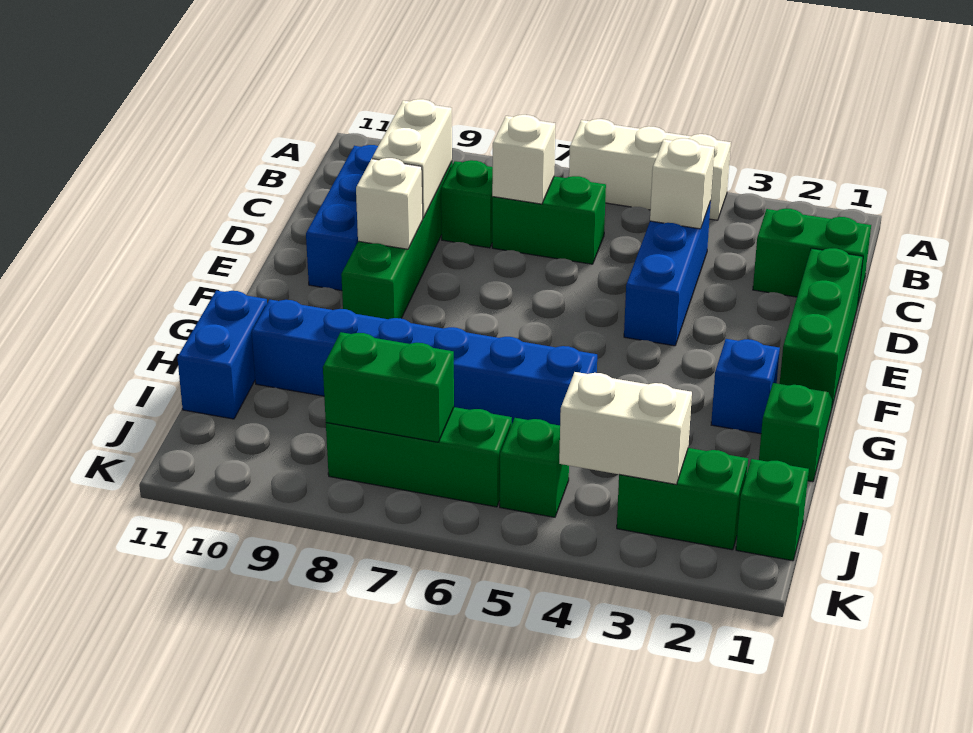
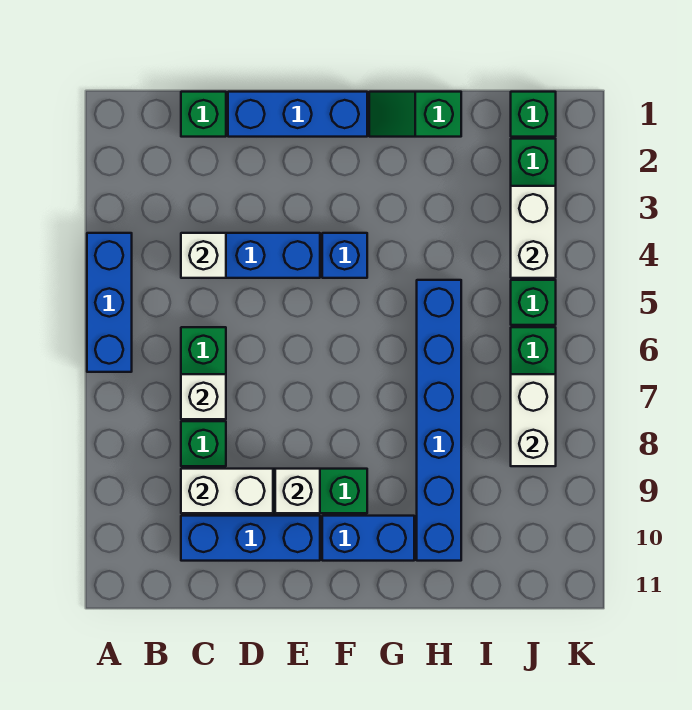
white brick A4:A6 level 1 -> blue brick A4:A6 level 1
green brick C1:C2 level 1 -> green brick C1 level 1
green brick D1:F1 level 1 -> blue brick D1:F1 level 1
blue brick G2 level 1 -> blue brick F4 level 1
blue brick H11:I11 level 1 -> blue brick F10:G10 level 1
green brick J7:J8 level 2 -> white brick J7:J8 level 2

